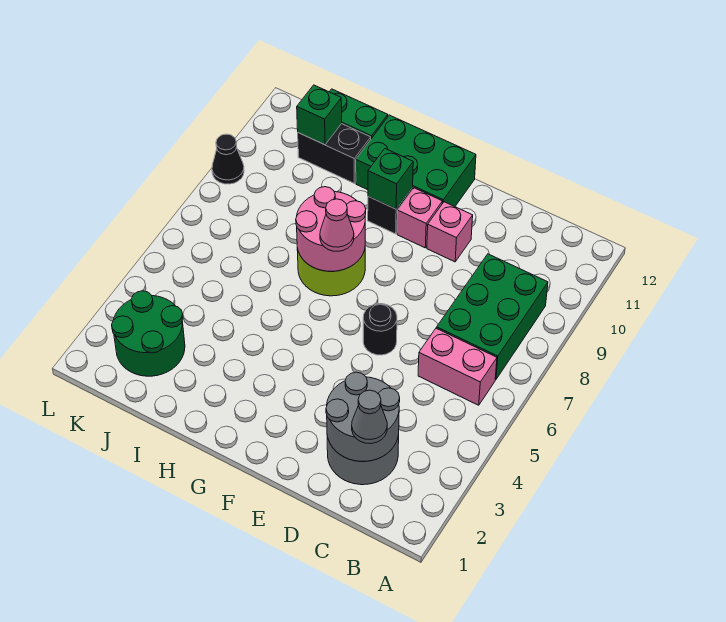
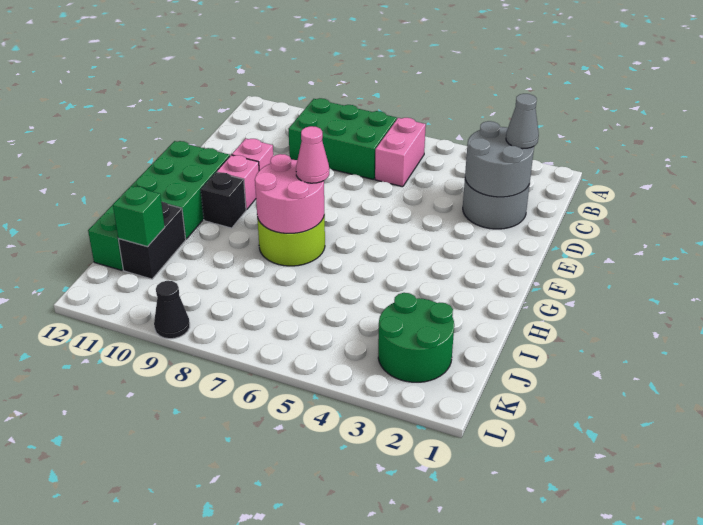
black round brick E6 level 1 -> none
green brick G10 level 2 -> none

